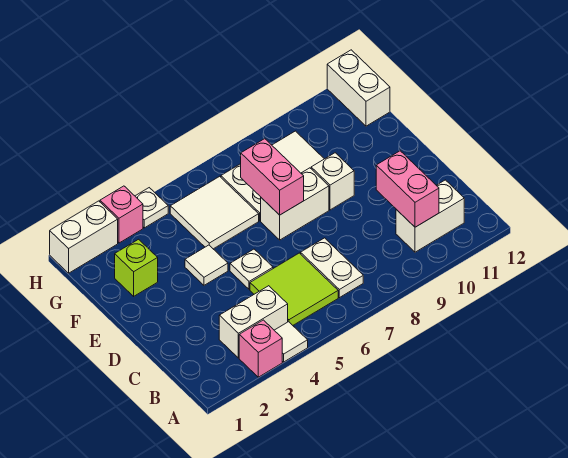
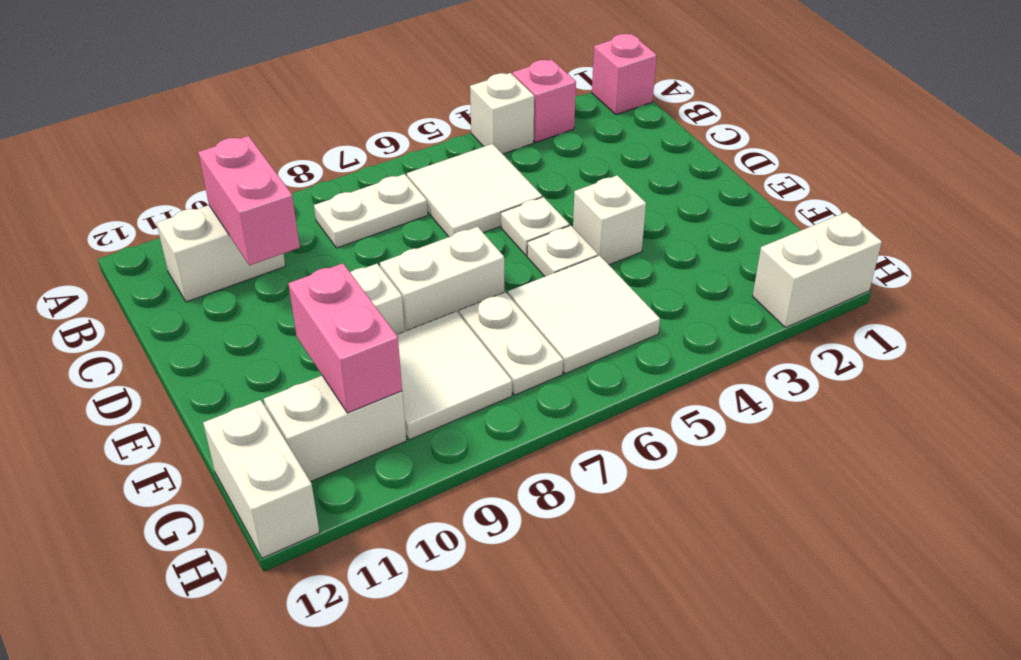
white tile A4 level 1 -> white brick A4 level 1
white brick B3:B4 level 1 -> white brick G10:G11 level 1
lime tile B5:C6 level 1 -> white tile B5:C6 level 1
white plate B7:C7 level 1 -> white plate B7:B8 level 1
white tile E4 level 1 -> white brick E4 level 1
pink brick E7:F7 level 2 -> pink brick F10:G10 level 2
lime brick F2 level 1 -> none
pink brick H3 level 1 -> pink brick A1 level 1
white plate H4 level 1 -> white plate E5 level 1

